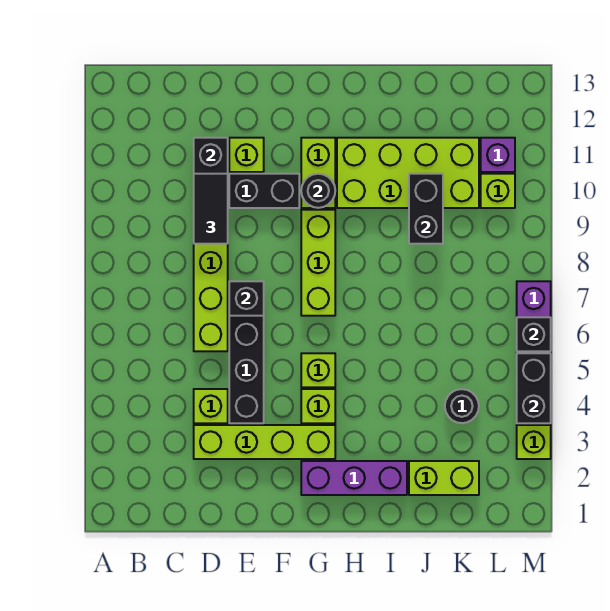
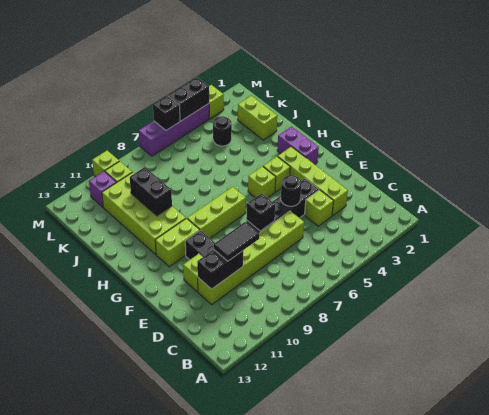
purple brick G2:I2 level 1 -> purple brick G2:H2 level 1
black round brick G10 level 2 -> black round brick E5 level 2
black brick J9:J10 level 2 -> black brick I10:J10 level 2
none -> lime brick M10 level 1

